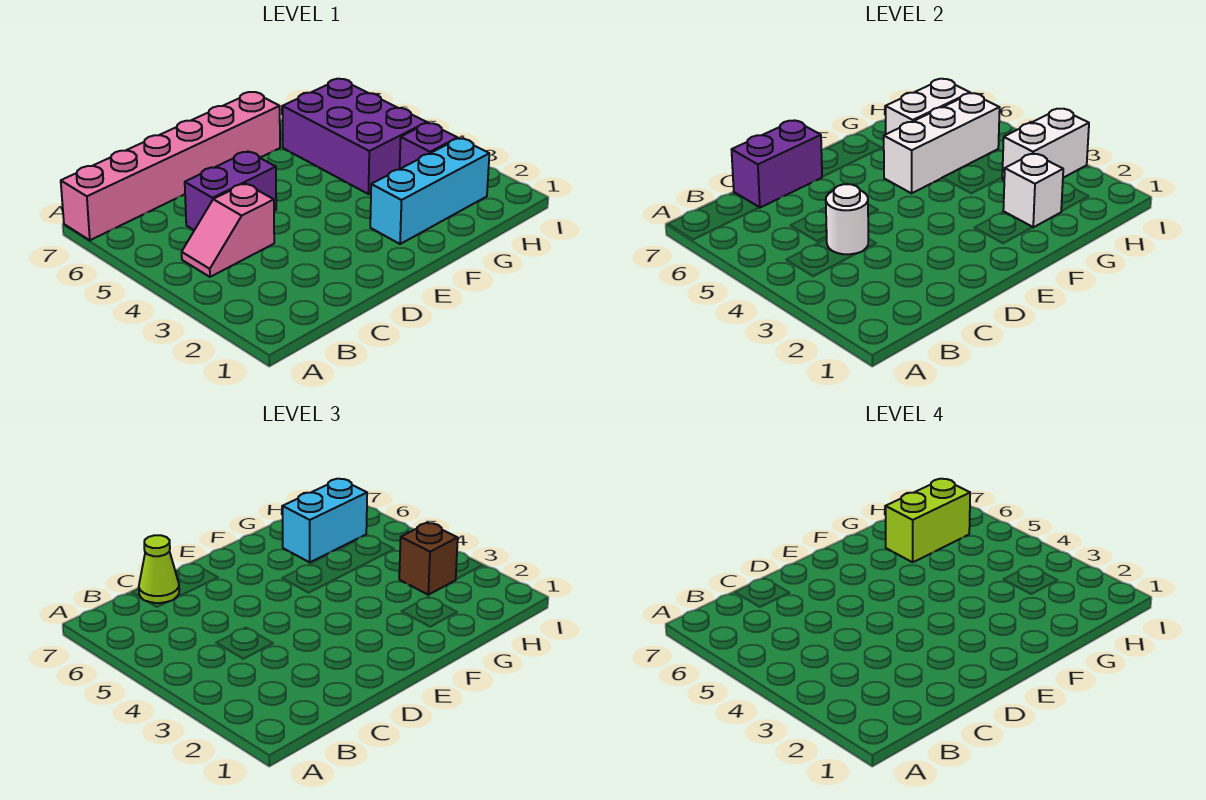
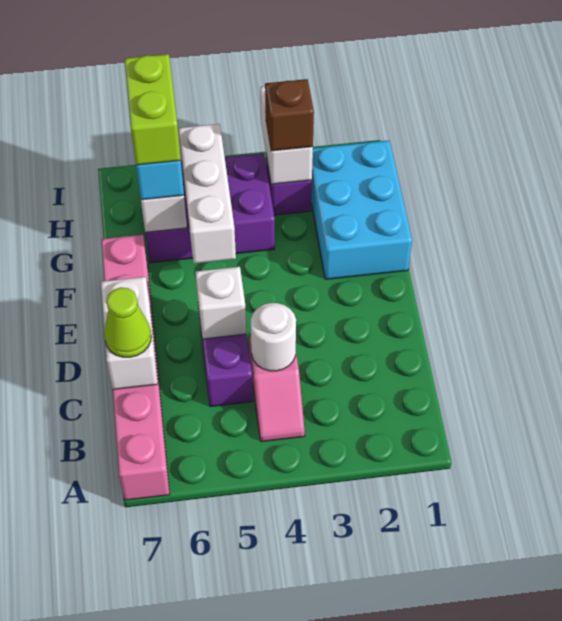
purple brick C7:D7 level 2 -> white brick C7:D7 level 2
cyan brick F2:H2 level 1 -> cyan brick F1:H2 level 1
white brick G2 level 2 -> white brick D5 level 2

